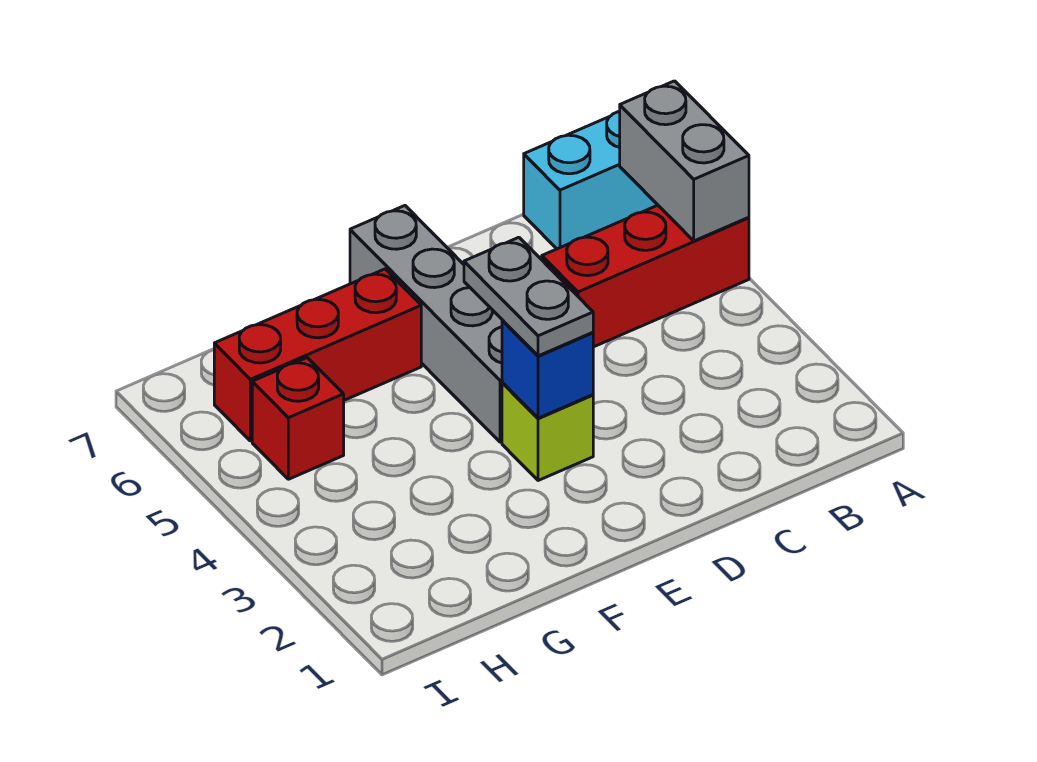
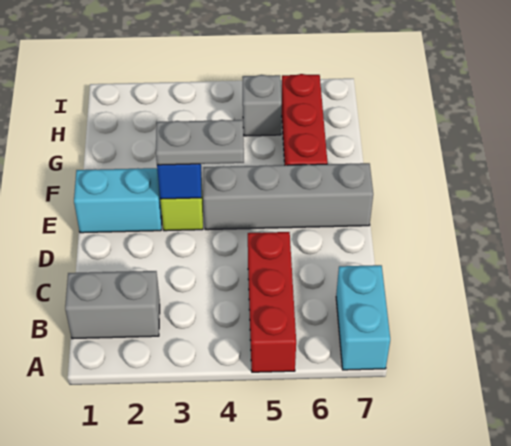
grey brick A5:A6 level 2 -> grey brick B1:B2 level 1
none -> cyan brick E1:E2 level 1
red brick H5 level 1 -> grey brick H5 level 1

